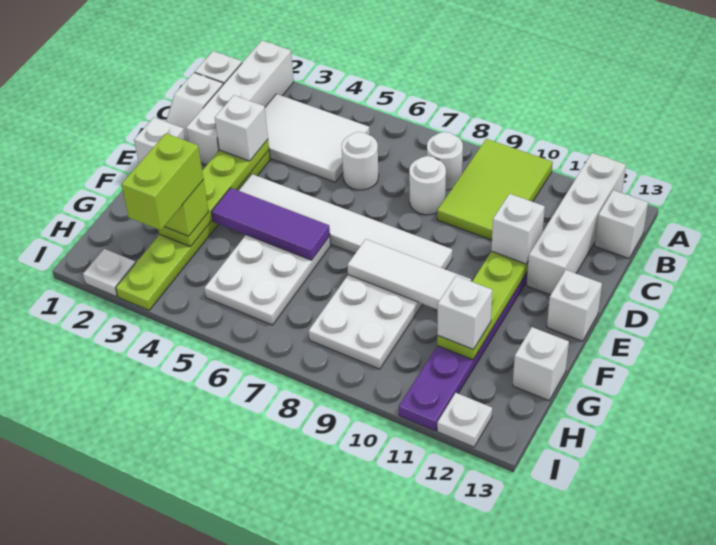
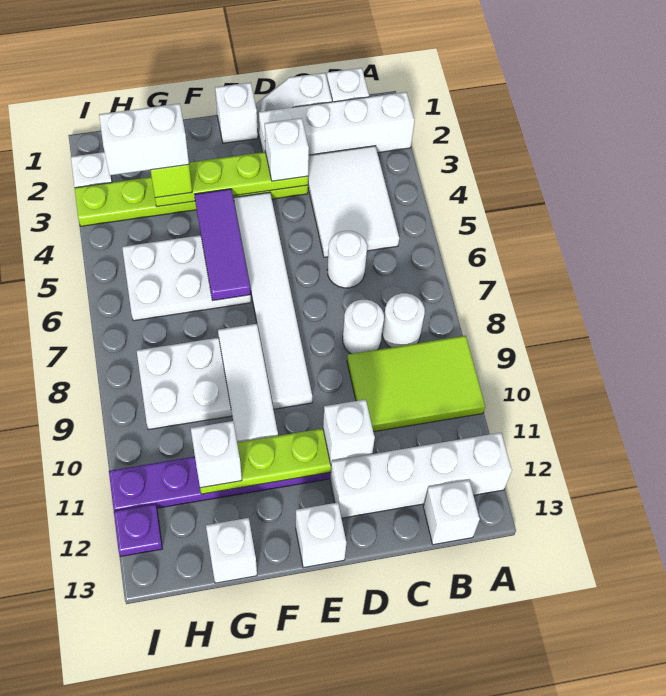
lime brick G3:H3 level 4 -> white brick G3:H3 level 4
white plate I12 level 1 -> purple plate I12 level 1

